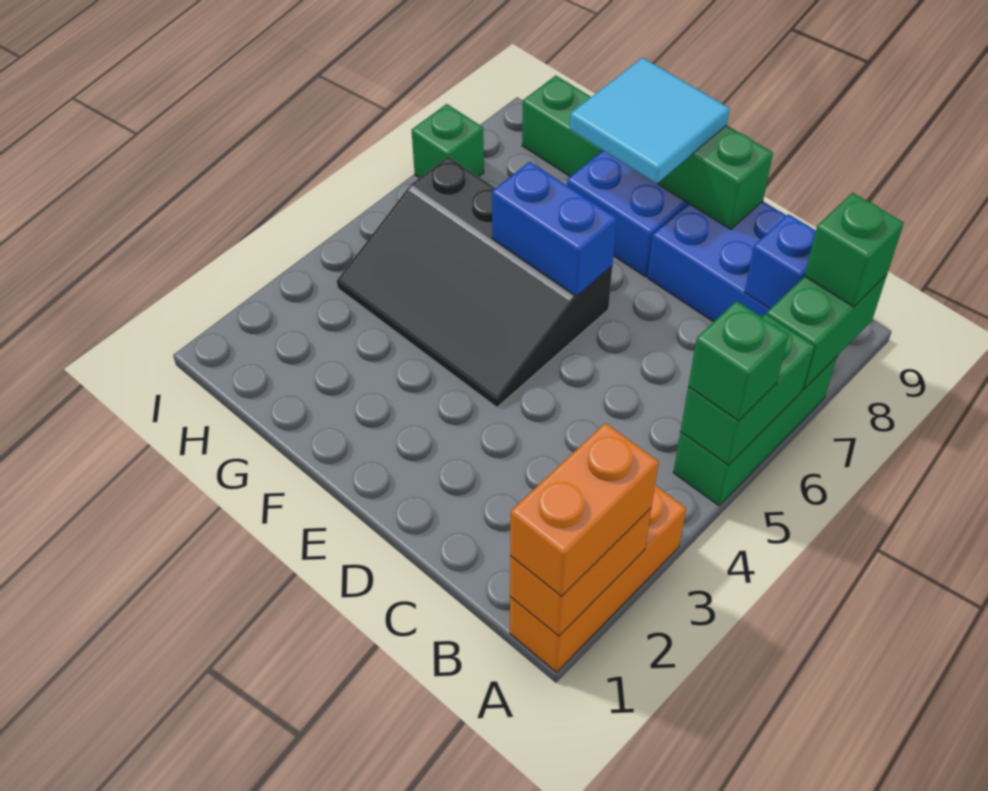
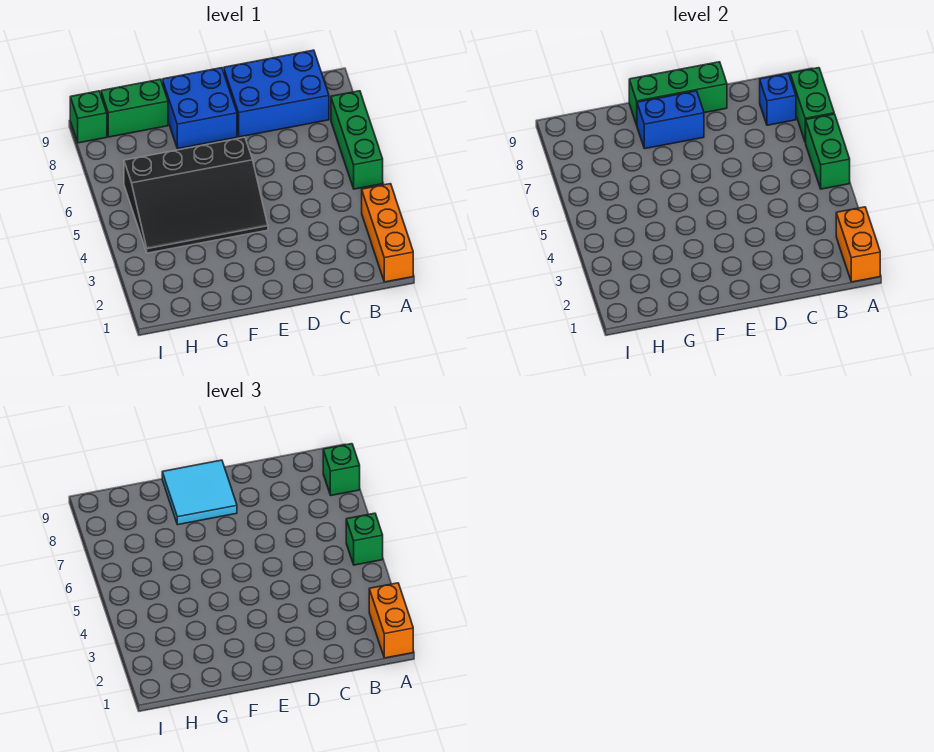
blue brick E6:F6 level 2 -> blue brick E8:F8 level 2
green brick I7 level 1 -> green brick I9 level 1

